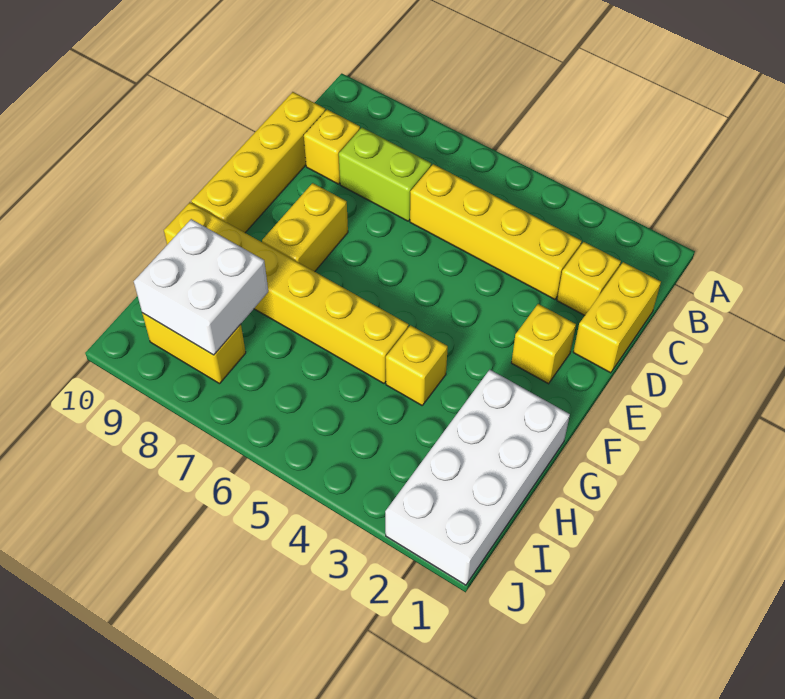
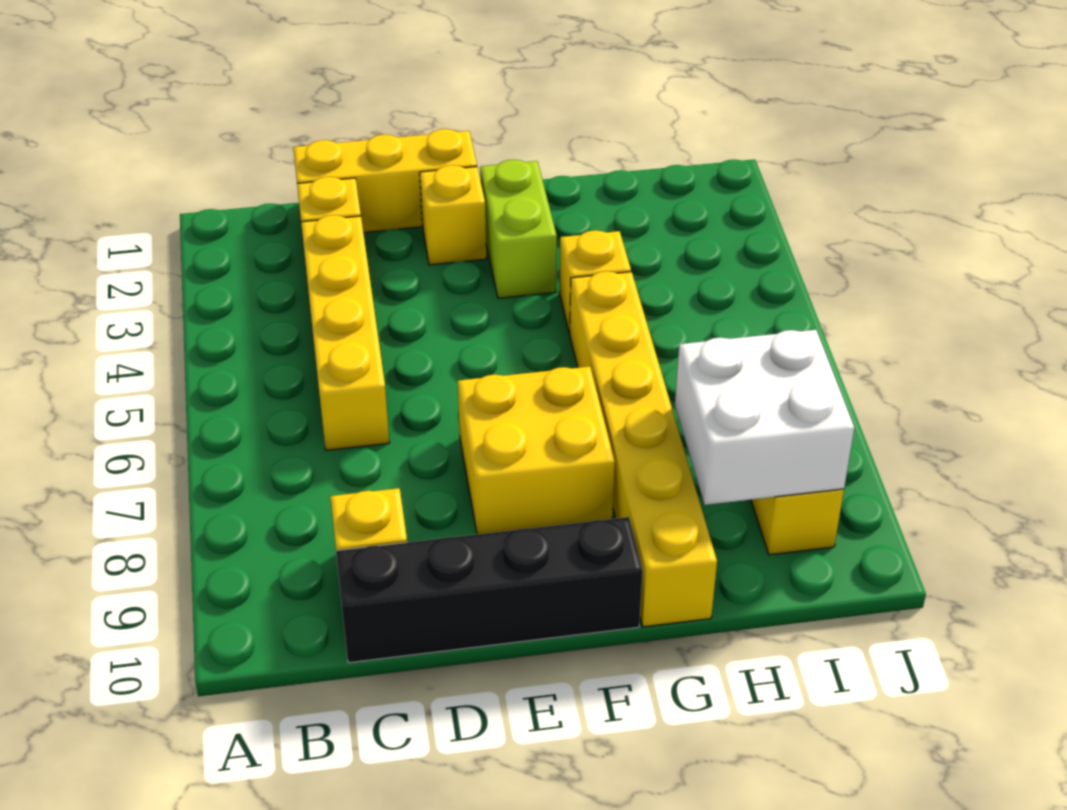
yellow brick C1:D1 level 1 -> yellow brick C1:E1 level 1
lime brick C7:C8 level 1 -> lime brick F2:F3 level 1
yellow brick C10:F10 level 1 -> black brick C10:F10 level 1
yellow brick E8:F8 level 1 -> yellow brick E7:F8 level 1
white brick G1:J2 level 1 -> none

